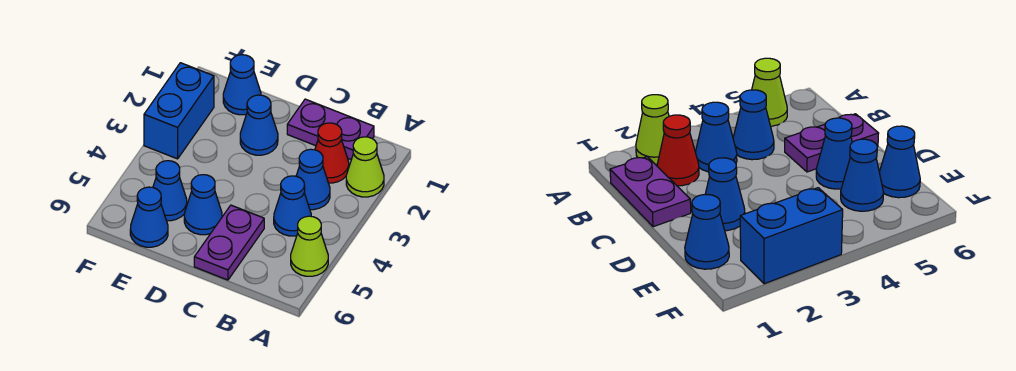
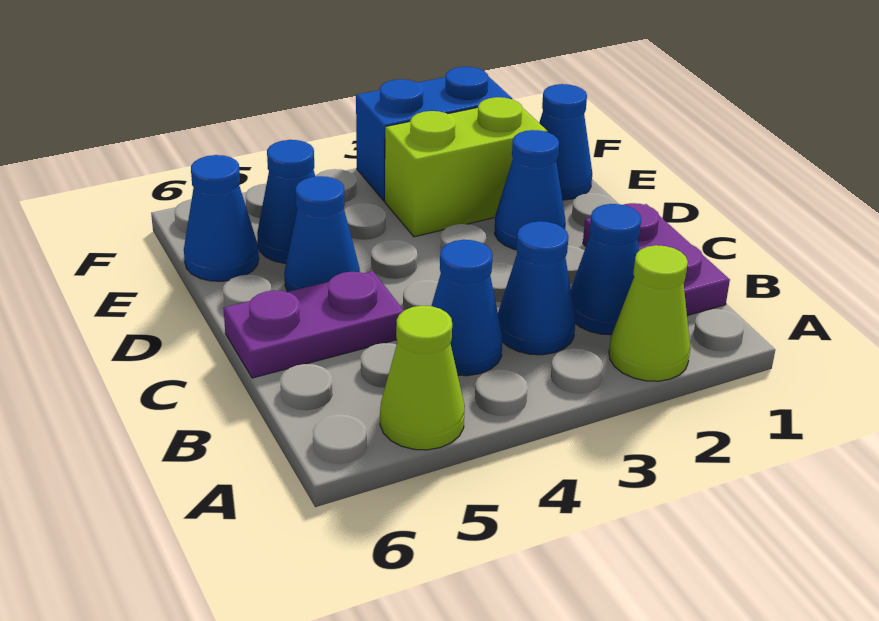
red cone B2 level 1 -> blue cone B2 level 1
none -> lime brick E2:E3 level 1

